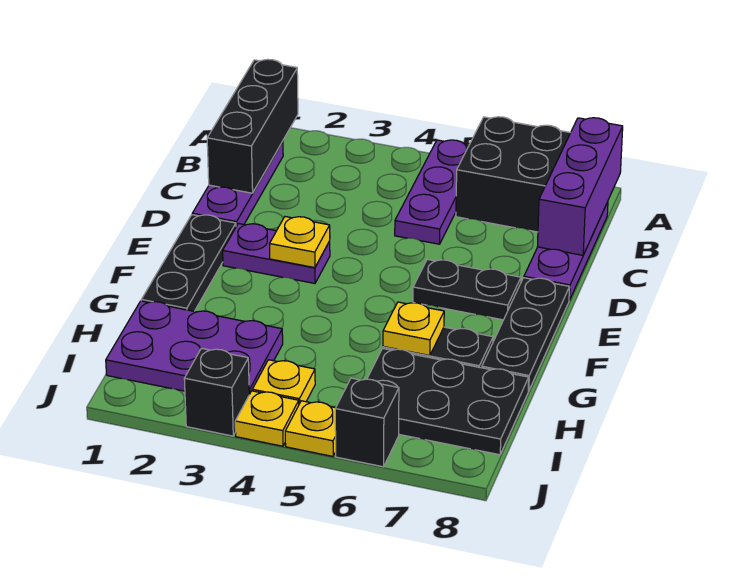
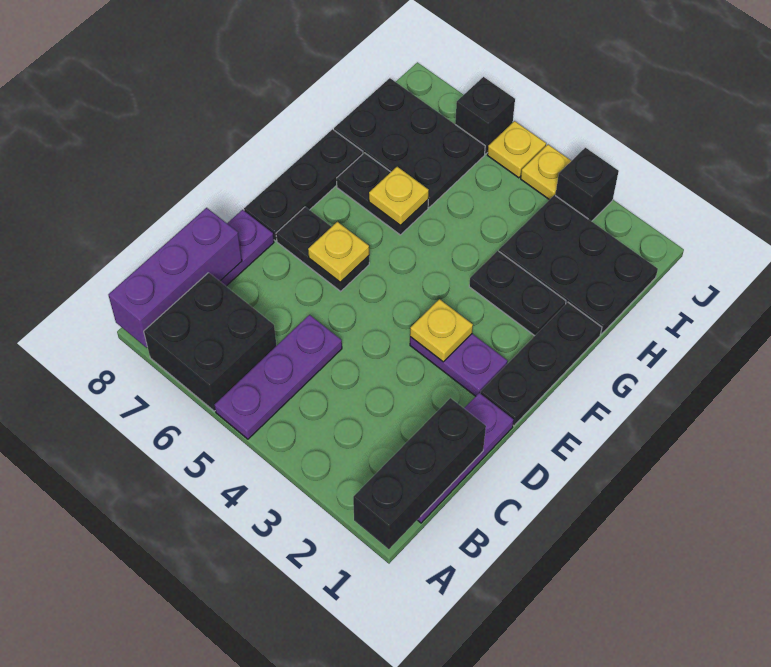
none -> black plate G2:G3 level 1
purple plate H1:I3 level 1 -> black plate H1:I3 level 1
yellow plate I4 level 1 -> yellow plate E6 level 2

